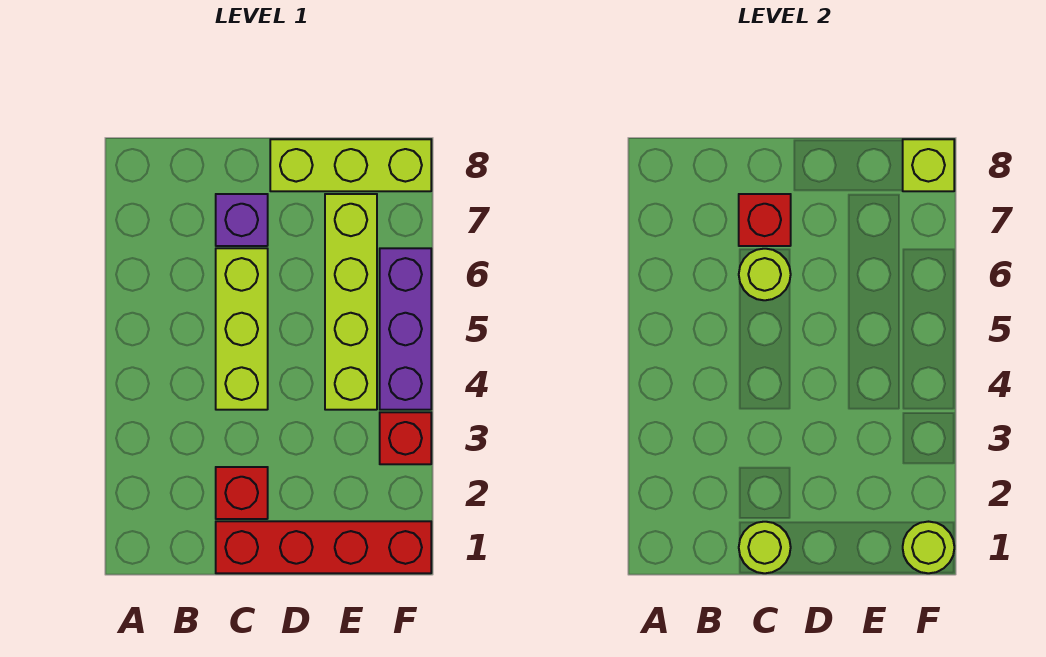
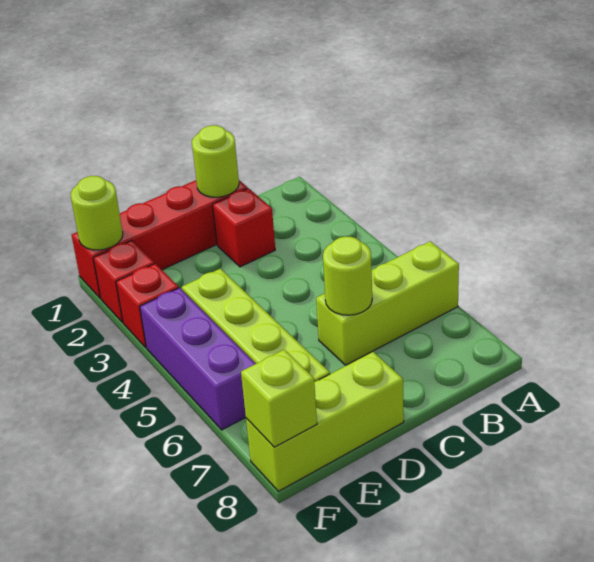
lime brick C4:C6 level 1 -> lime brick A6:C6 level 1
purple brick C7 level 1 -> none
red brick C7 level 2 -> red brick F2 level 1

